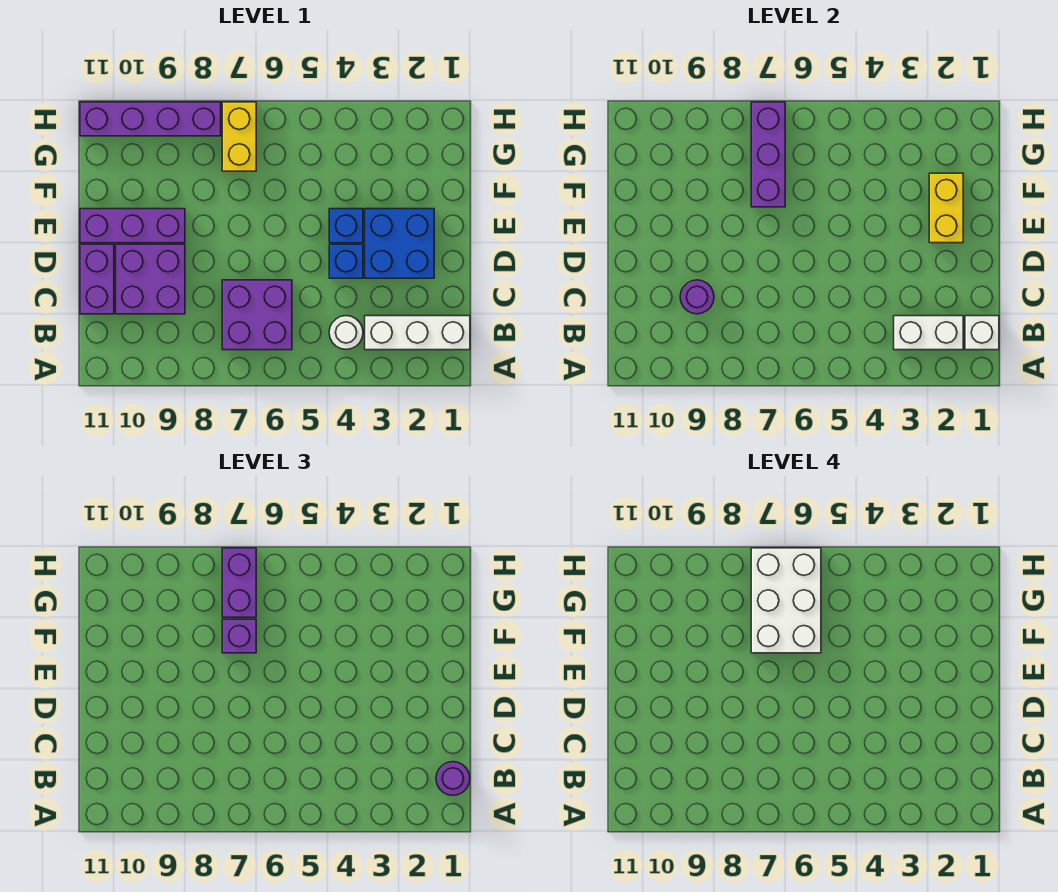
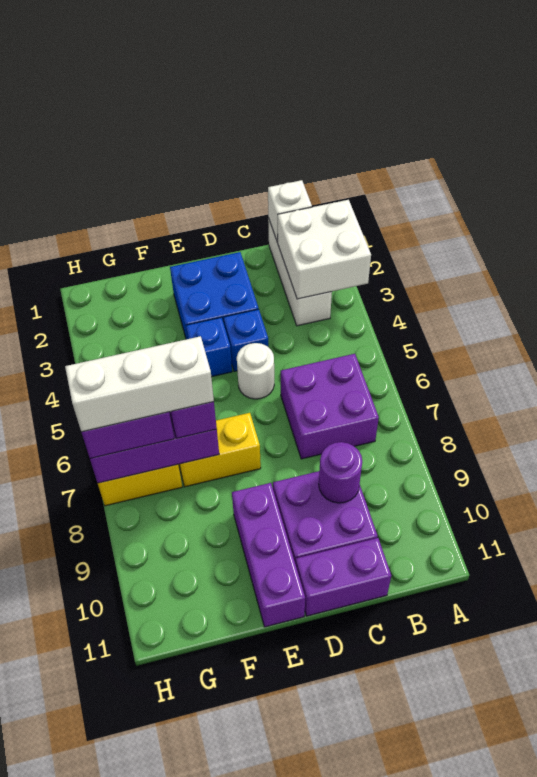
purple round brick B1 level 3 -> none
white brick B2:B3 level 2 -> white brick A2:B3 level 2
white round brick B4 level 1 -> white round brick D5 level 1
yellow brick E2:F2 level 2 -> yellow brick E7:F7 level 1
white brick F6:H7 level 4 -> white brick F7:H7 level 4
purple brick H8:H11 level 1 -> none

